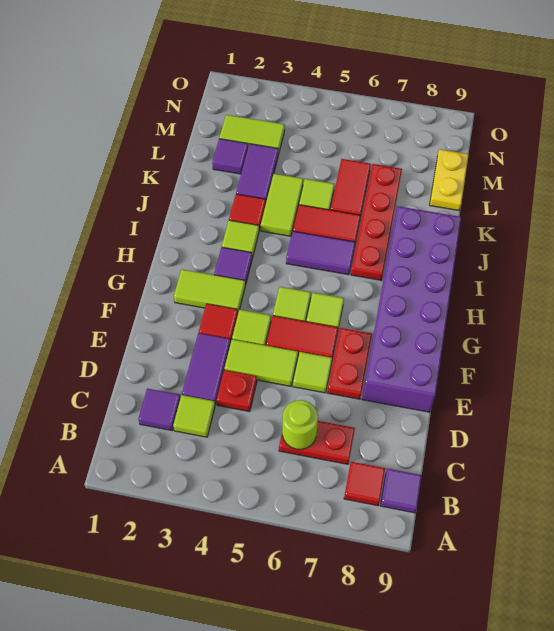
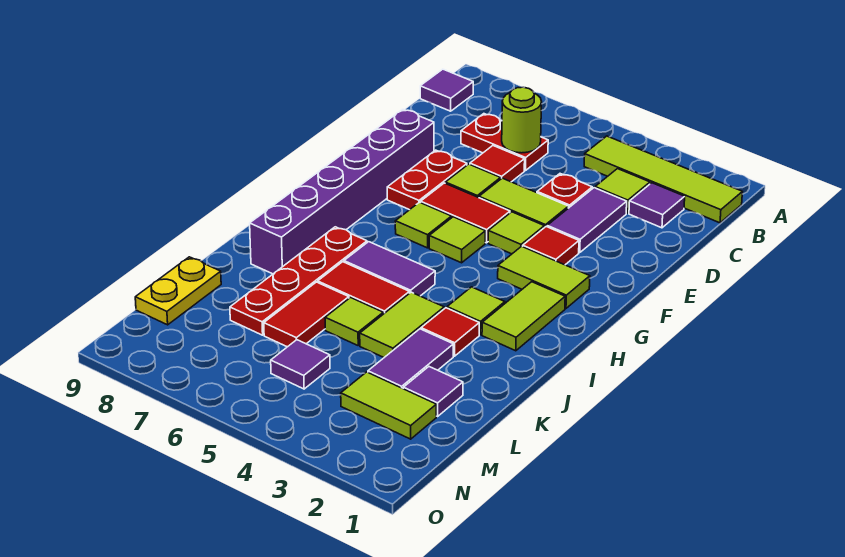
none -> lime tile B1:B4 level 1
red tile B8 level 1 -> red tile D6 level 1
purple brick E8:J9 level 1 -> purple brick E8:J8 level 1
none -> lime tile H2:I2 level 1
purple tile H3 level 1 -> purple tile M5 level 1

